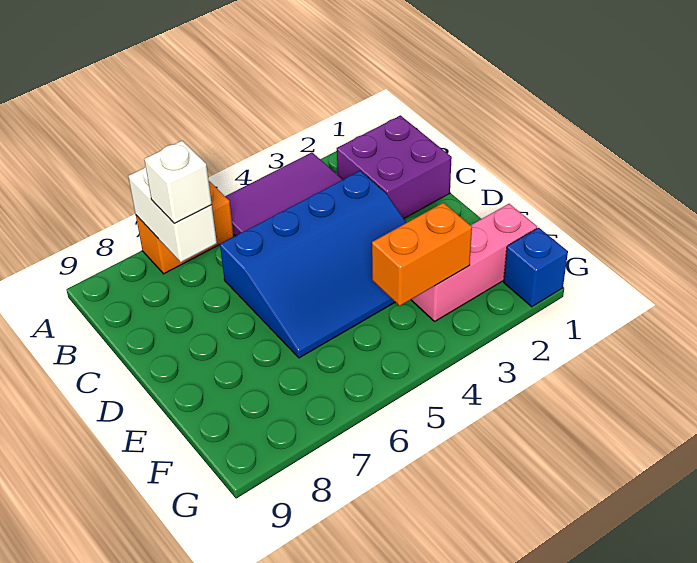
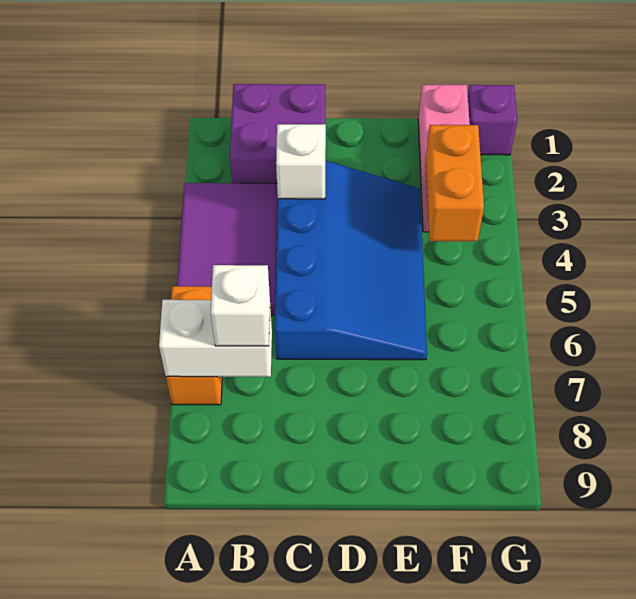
none -> white brick C3 level 2
blue brick G1 level 1 -> purple brick G1 level 1

